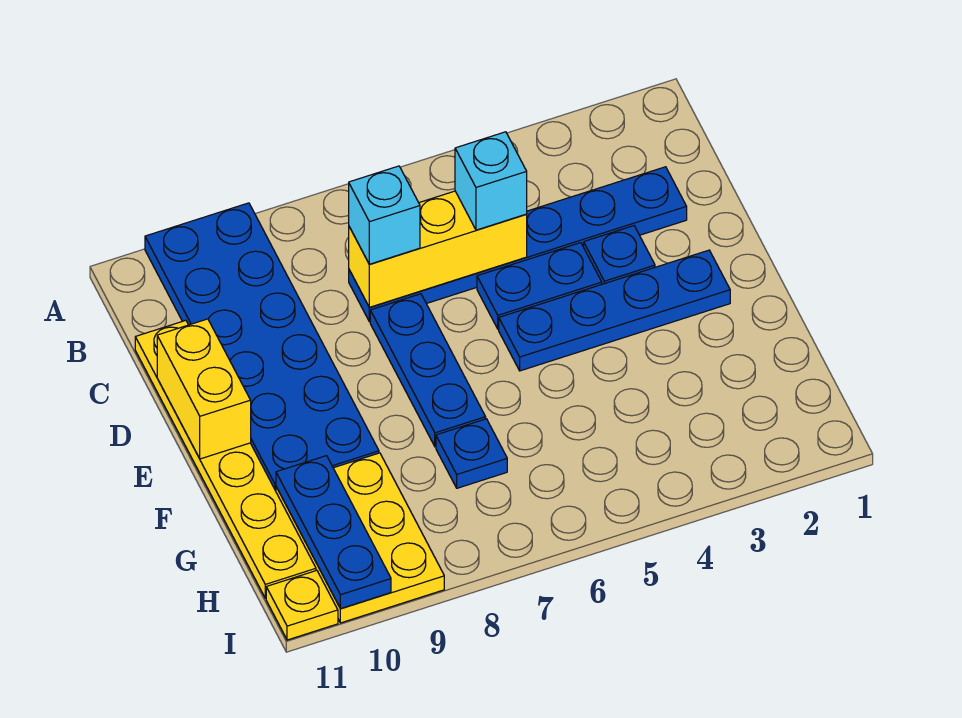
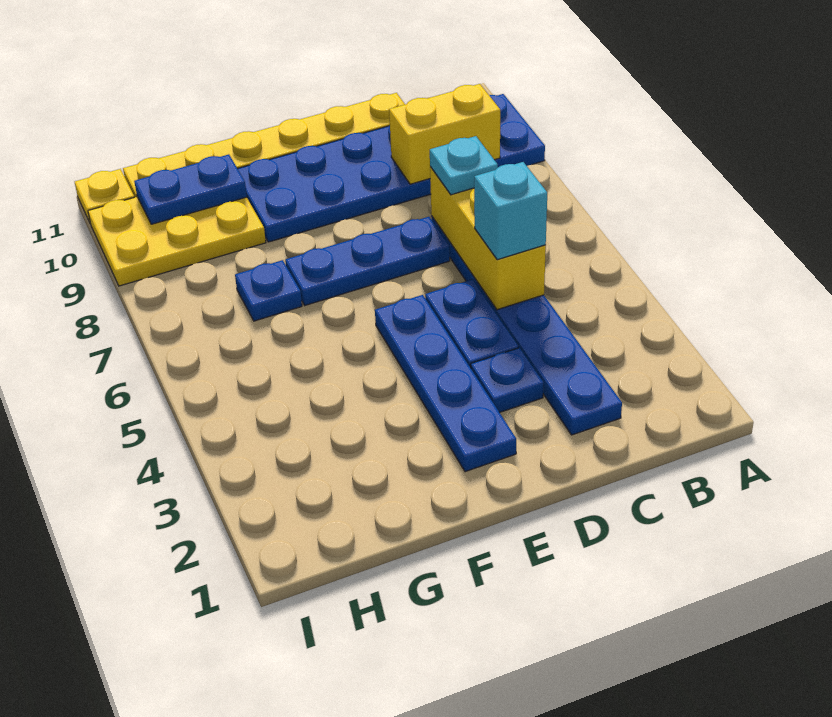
cyan brick C7 level 3 -> cyan plate C7 level 3
yellow brick D11:E11 level 2 -> yellow brick B9:C9 level 2
blue plate G10:I10 level 2 -> blue plate G10:H10 level 2

